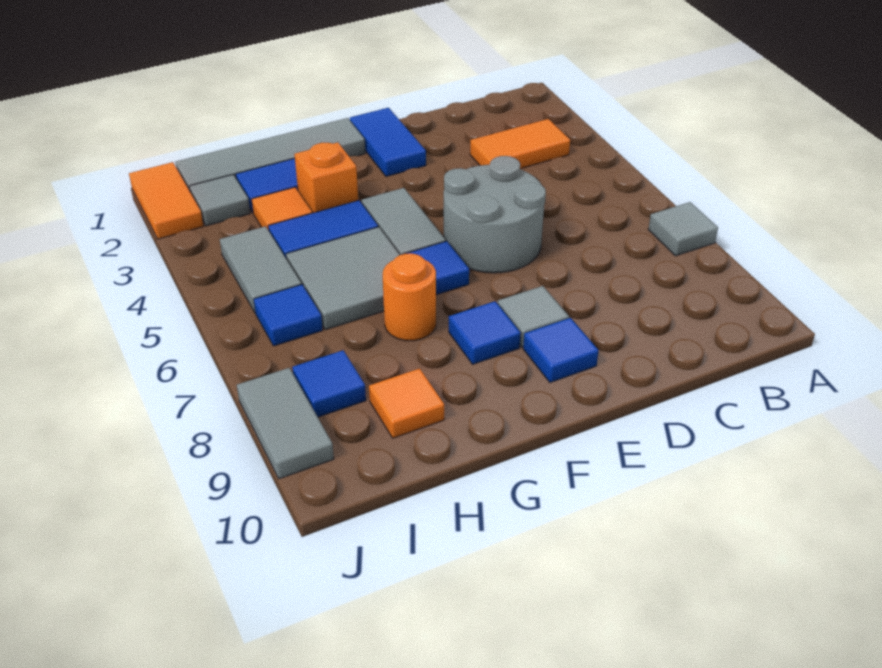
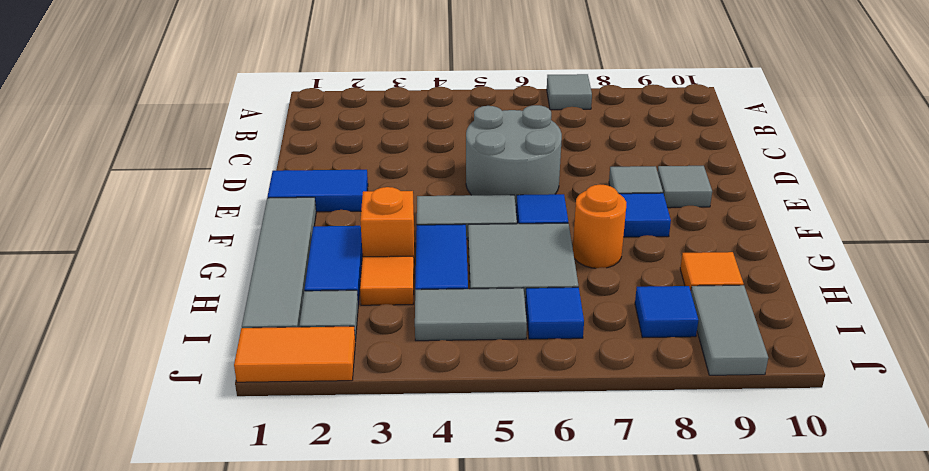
orange tile B3:C3 level 1 -> none
blue tile E9 level 1 -> grey tile E9 level 1
grey tile J8:J9 level 1 -> grey tile I9:J9 level 1

